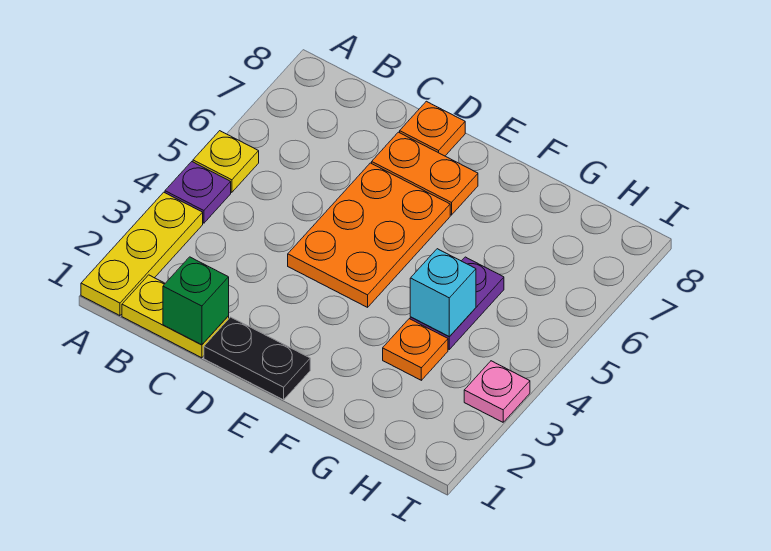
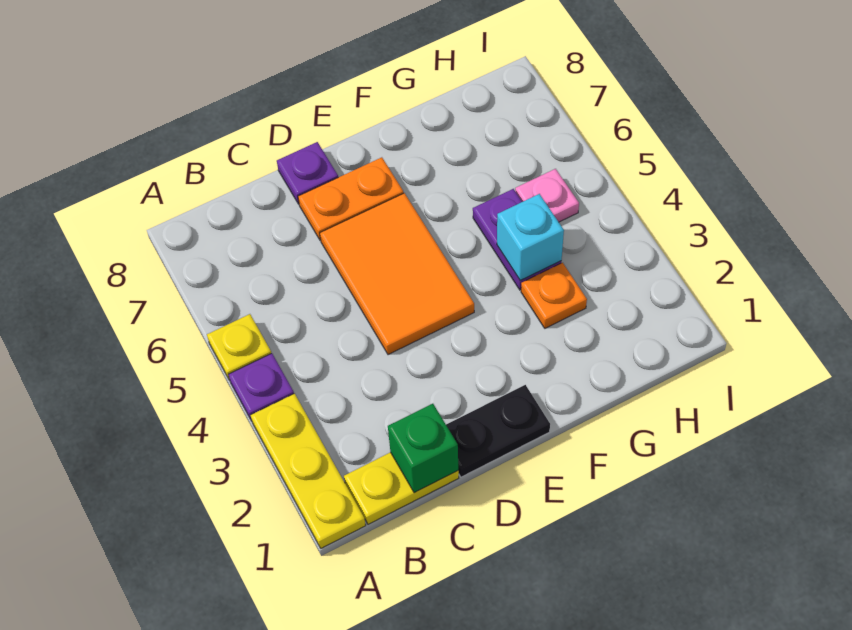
orange plate D4:E6 level 1 -> orange tile D4:E6 level 1
orange plate D8 level 1 -> purple plate D8 level 1
pink plate I3 level 1 -> pink plate H5 level 1

